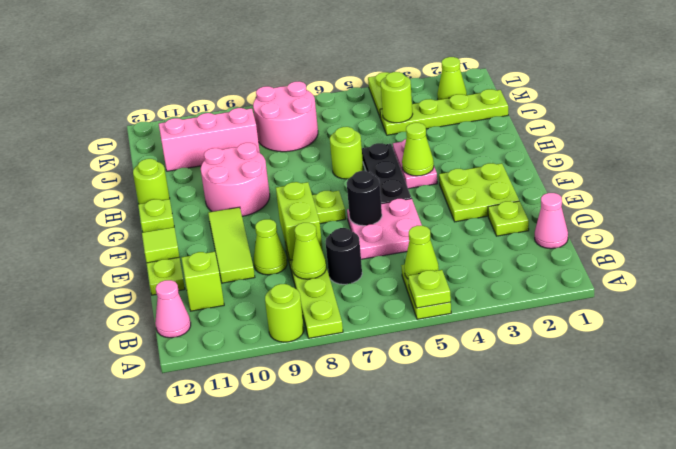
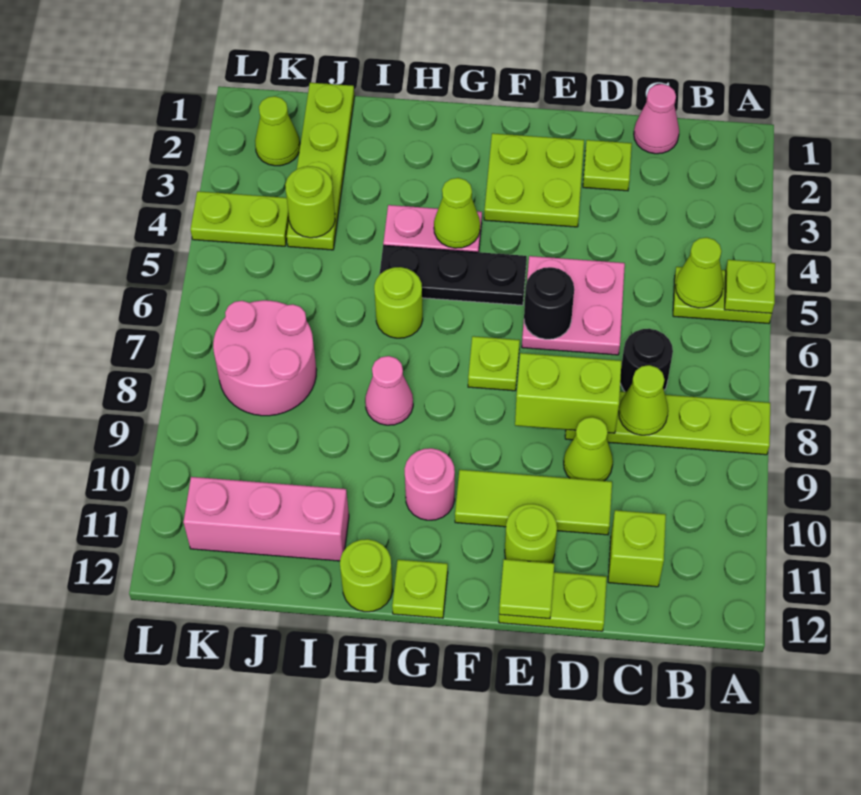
lime round brick A9 level 1 -> lime round brick E11 level 1
pink cone B12 level 1 -> pink cone H8 level 1
pink round brick G9:H10 level 1 -> pink round brick G10 level 1
pink brick J9:J11 level 1 -> pink brick I11:K11 level 1

